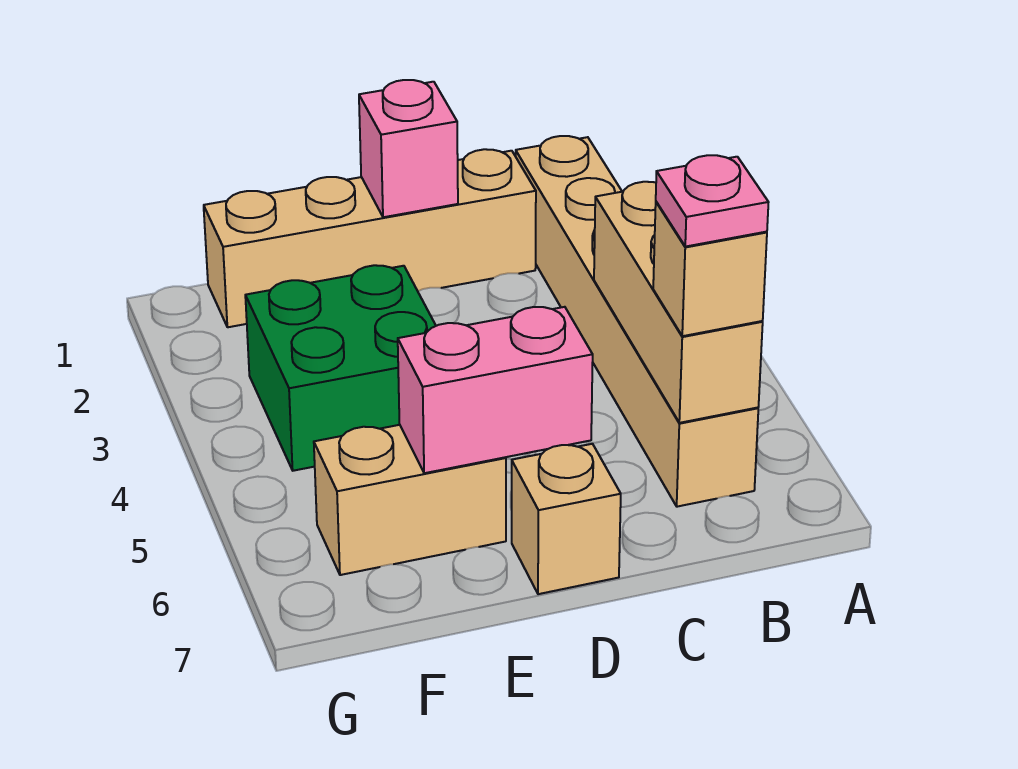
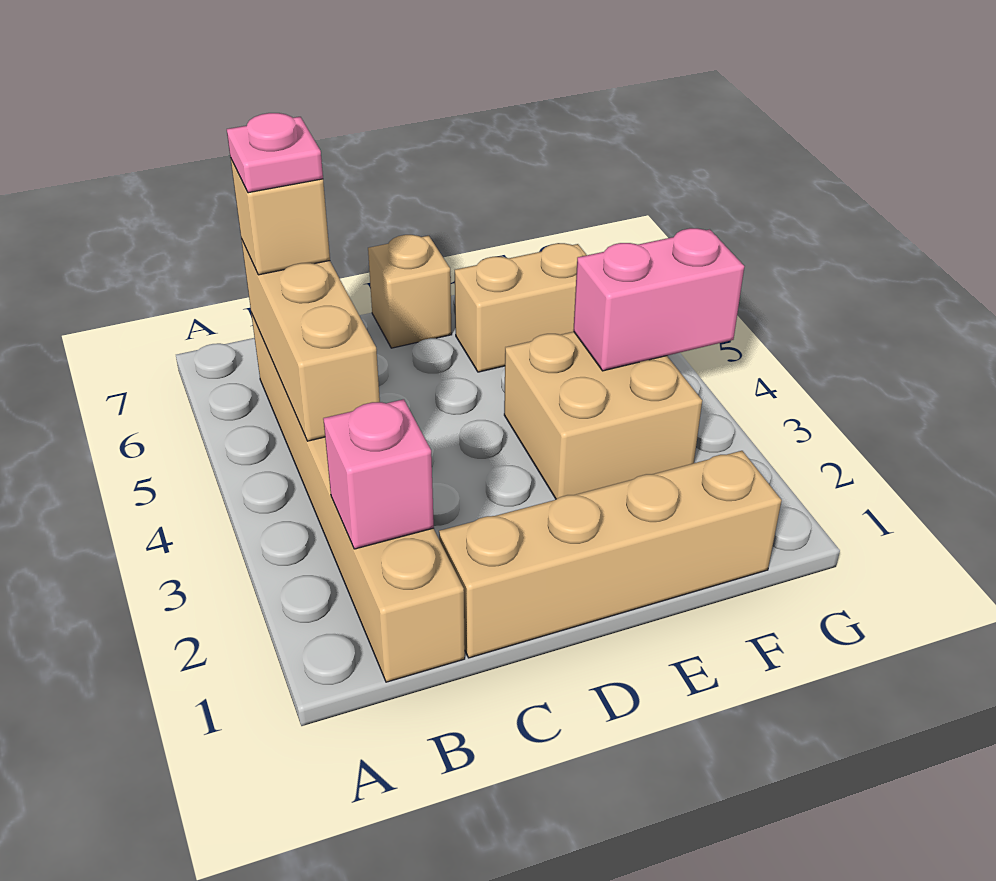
pink brick D1 level 2 -> pink brick B2 level 2
pink brick D6:E6 level 2 -> pink brick F4:G4 level 2
green brick E3:F4 level 1 -> tan brick E3:F4 level 1

